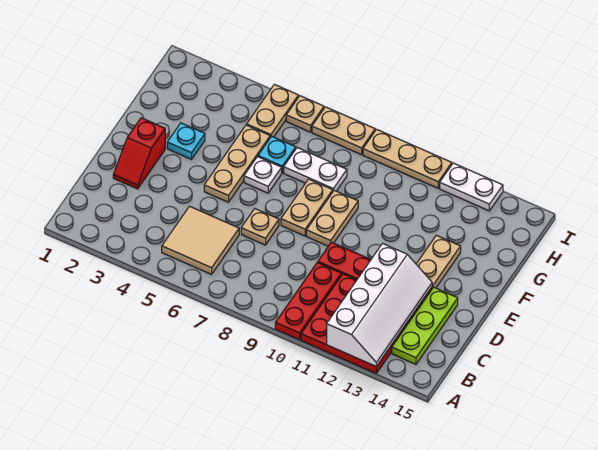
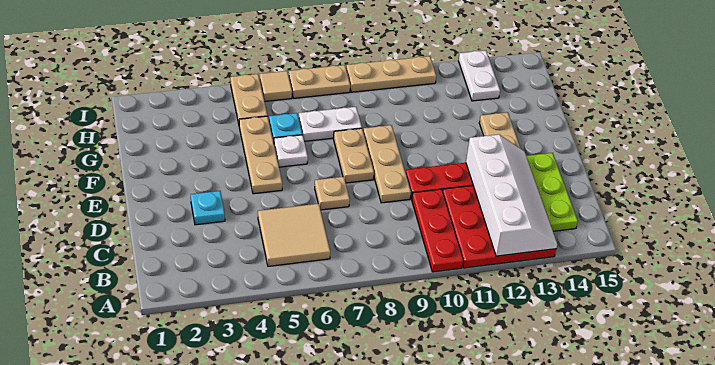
red slope D2:E2 level 1 top E -> none
tan plate E9:F9 level 1 -> tan plate D9:F9 level 1
cyan plate F3 level 1 -> cyan plate D3 level 1
tan plate I6 level 1 -> tan tile I6 level 1
white plate I12:I13 level 1 -> white plate H13:I13 level 1

